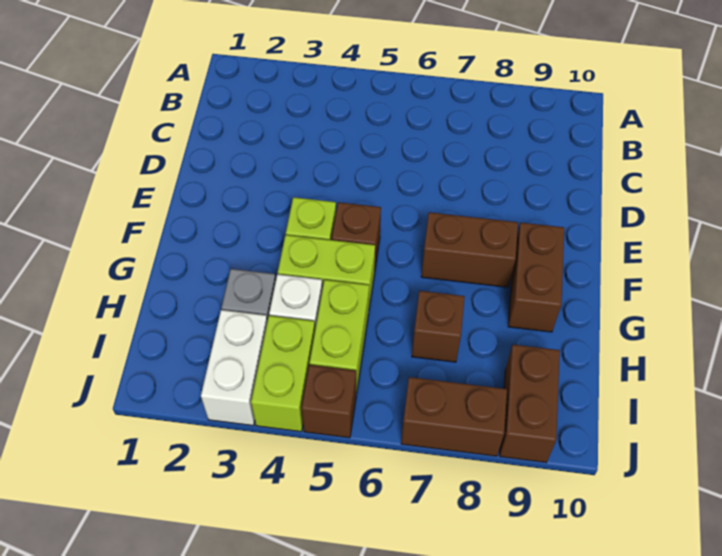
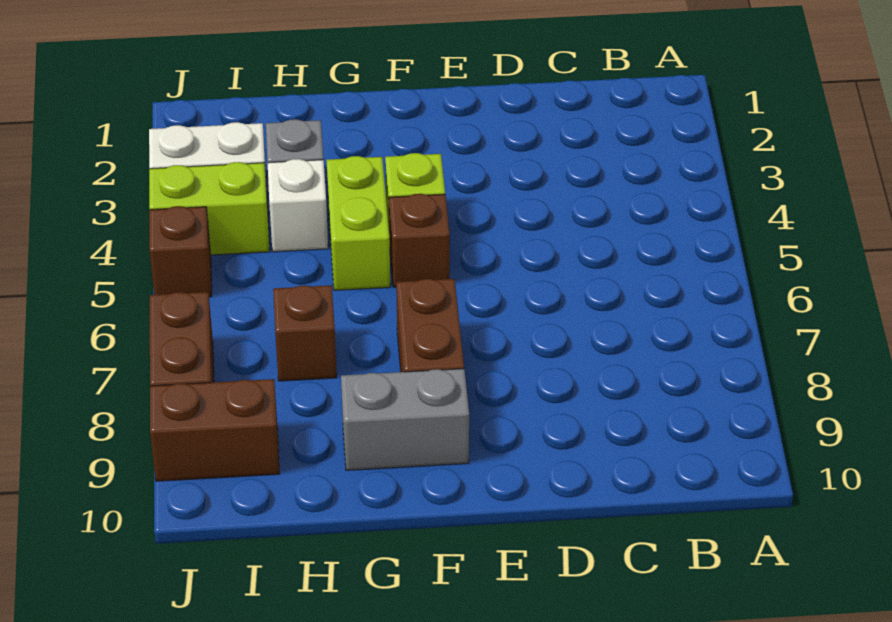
brown brick F9:G9 level 1 -> grey brick F9:G9 level 1
lime brick H5:I5 level 1 -> none

